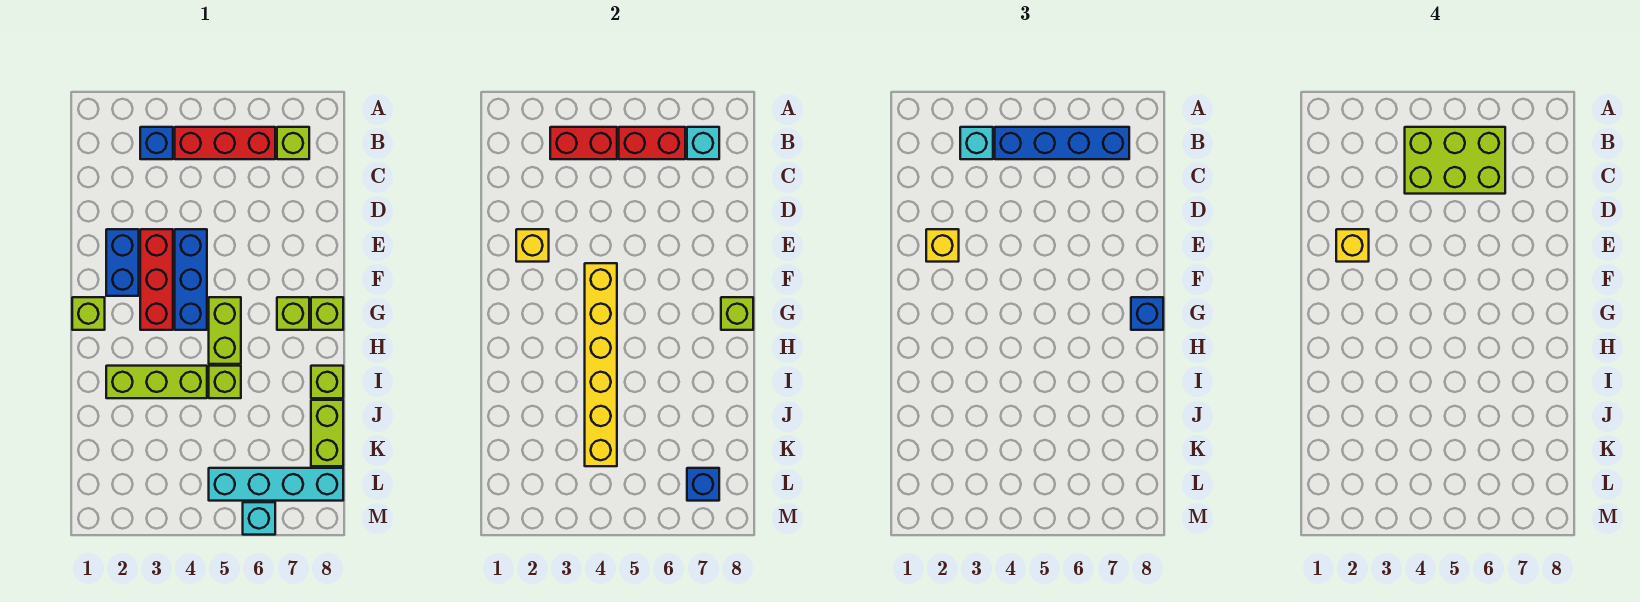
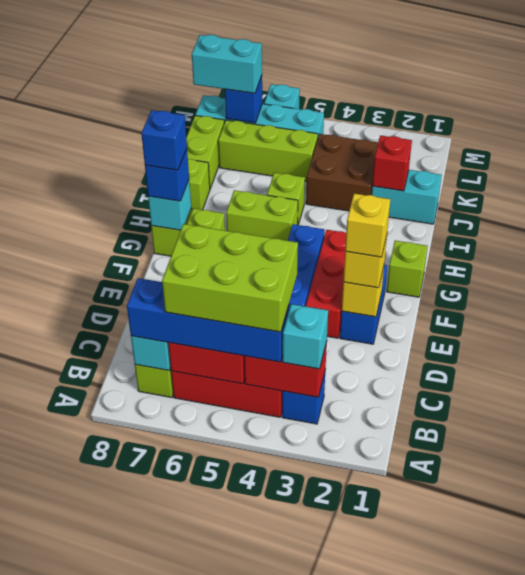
yellow brick F4:K4 level 2 -> none
lime brick G5:H5 level 1 -> lime brick H5:H6 level 1
lime brick G8 level 2 -> cyan brick G8 level 2
none -> blue brick G8 level 4
lime brick I2:I4 level 1 -> lime brick K5:K7 level 1
none -> cyan brick J1:J2 level 1
none -> red brick J2 level 2
none -> brown brick J3:K4 level 1
none -> cyan brick L7:L8 level 3

